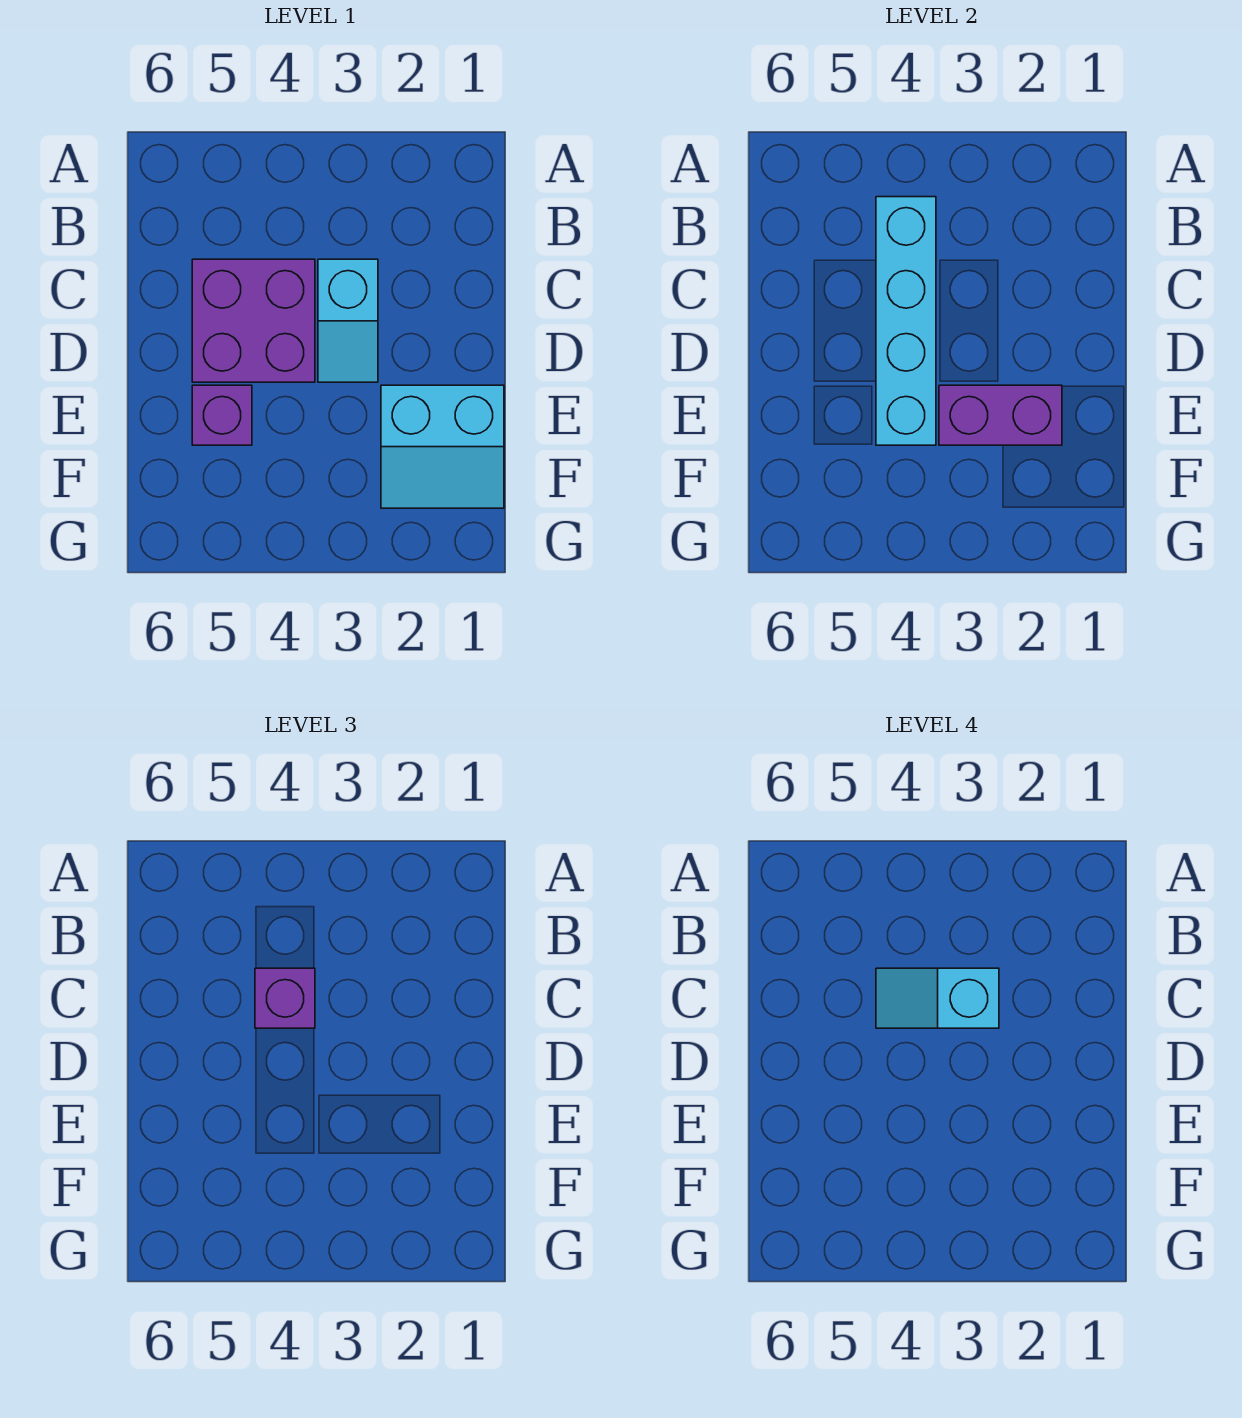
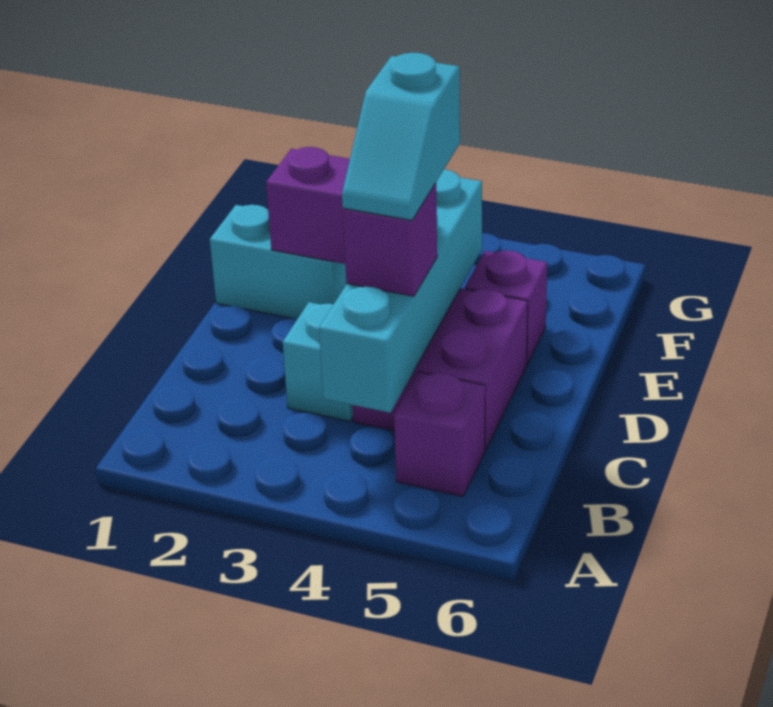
none -> purple brick B5 level 1
cyan slope C3:C4 level 4 top 3 -> cyan slope C4:D4 level 4 top D

